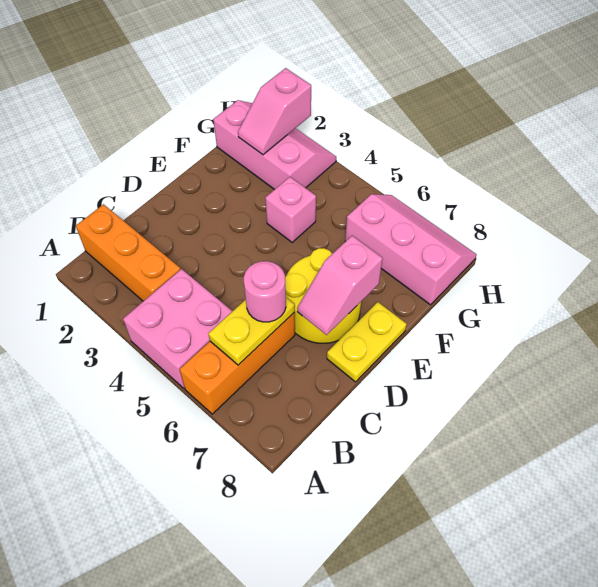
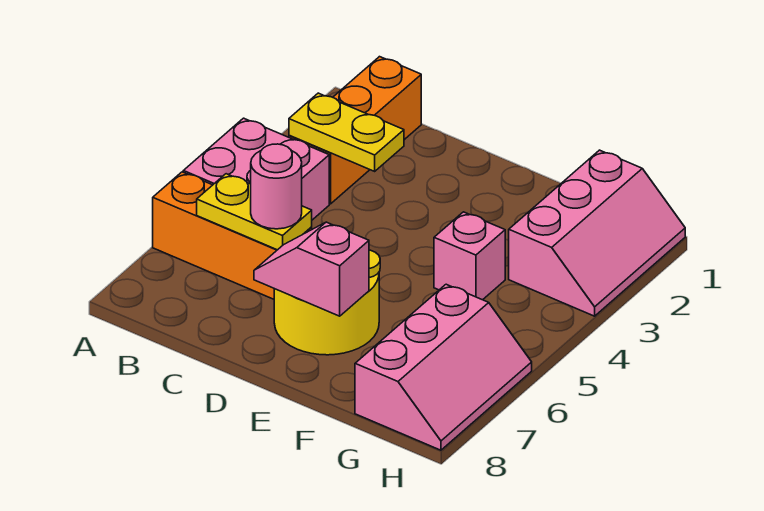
yellow plate D8:E8 level 1 -> yellow plate B3:C3 level 2
pink slope G2:H2 level 2 top H -> none

